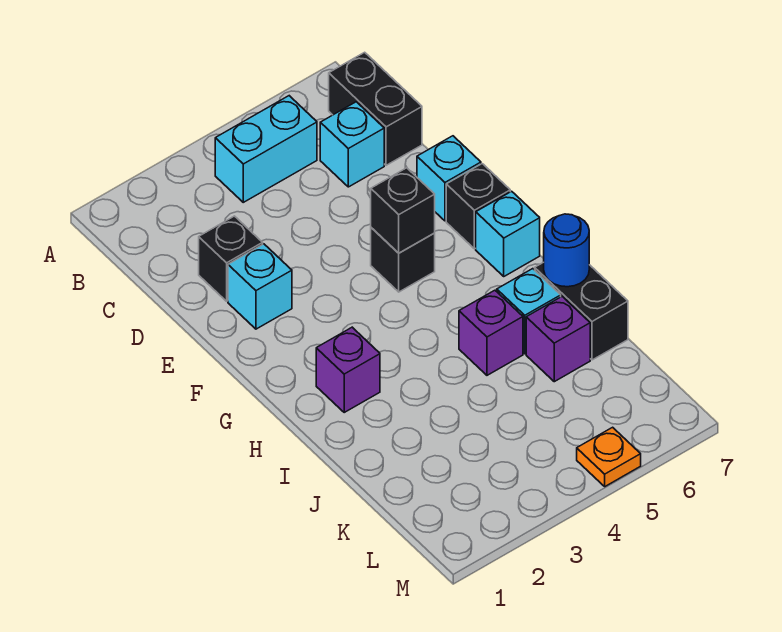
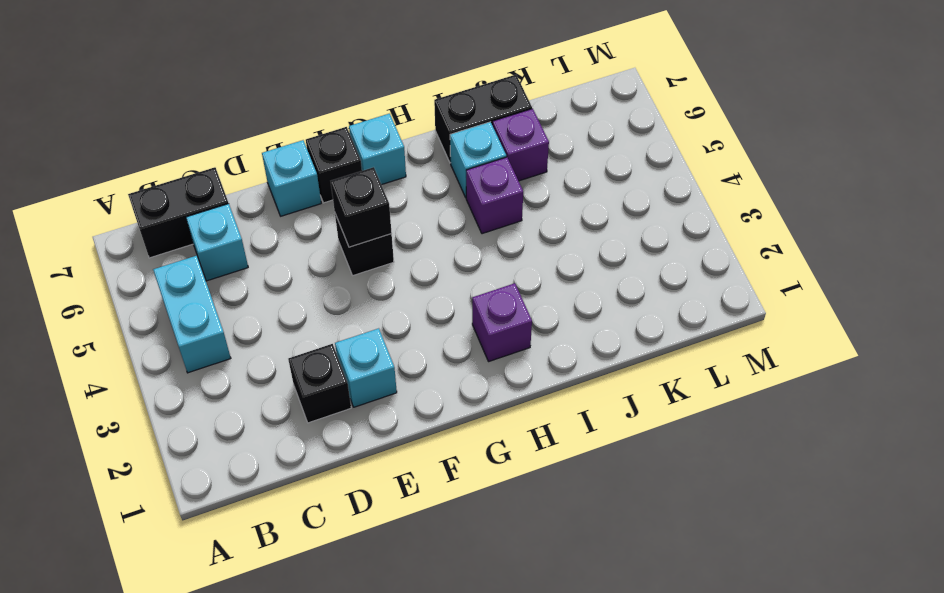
blue round brick I7 level 2 -> none
orange plate M5 level 1 -> none

